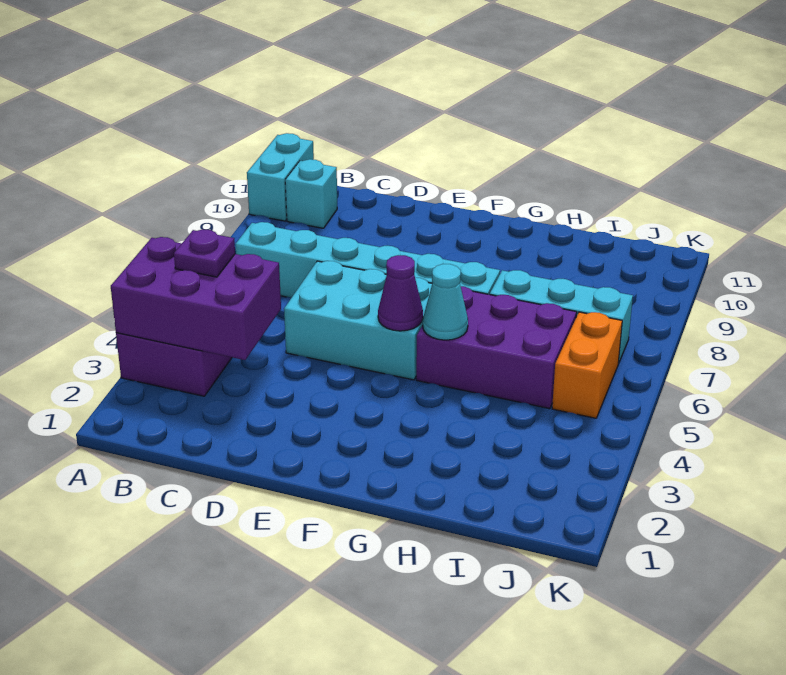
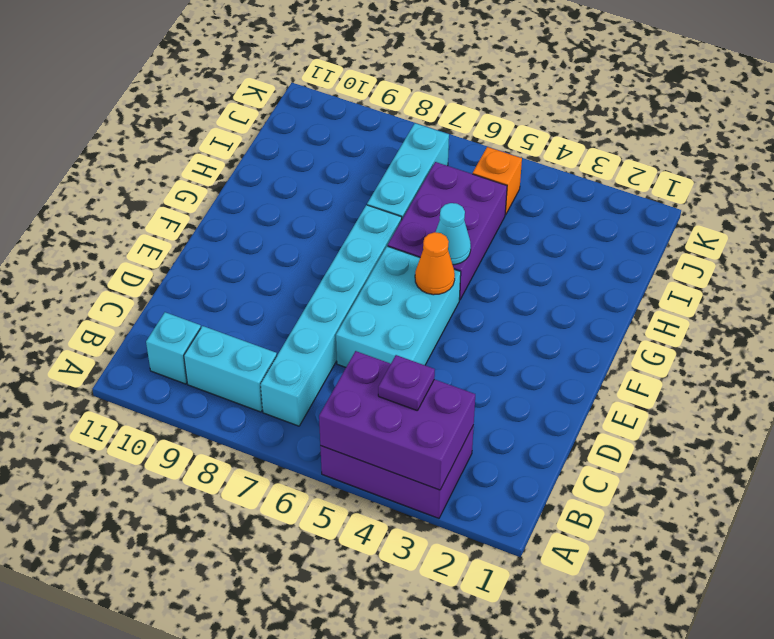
purple brick A3:C4 level 2 -> purple brick A3:B5 level 2
cyan brick A10:A11 level 1 -> cyan brick B8:B9 level 1
purple cone F5 level 2 -> orange cone F5 level 2
orange brick J5:J6 level 1 -> orange brick J5 level 1

